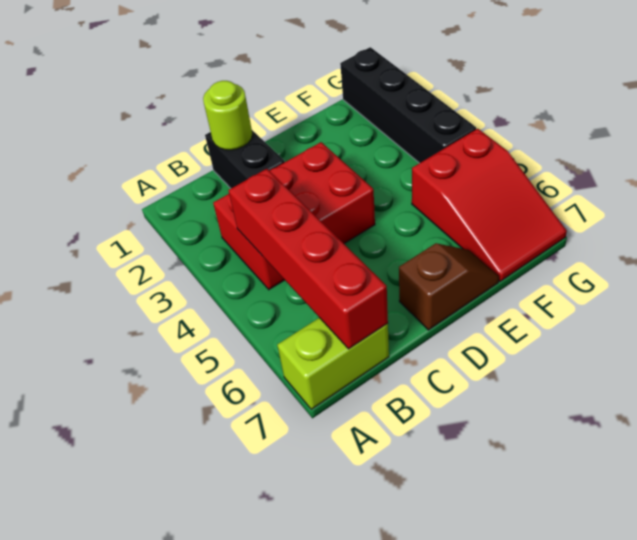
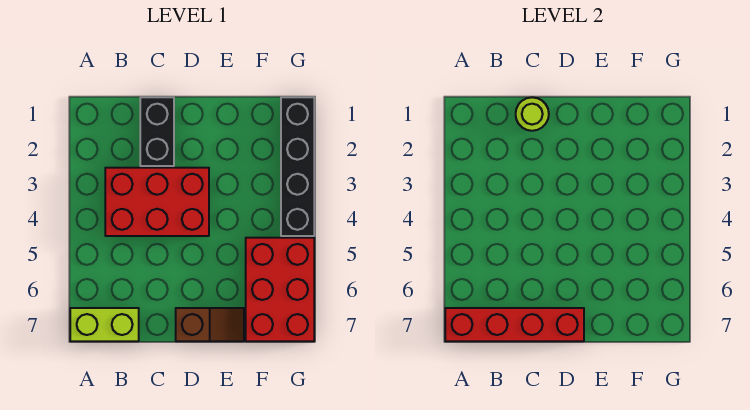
red brick B4:B7 level 2 -> red brick A7:D7 level 2
red slope F5:G7 level 1 top 5 -> red brick F5:G7 level 1

